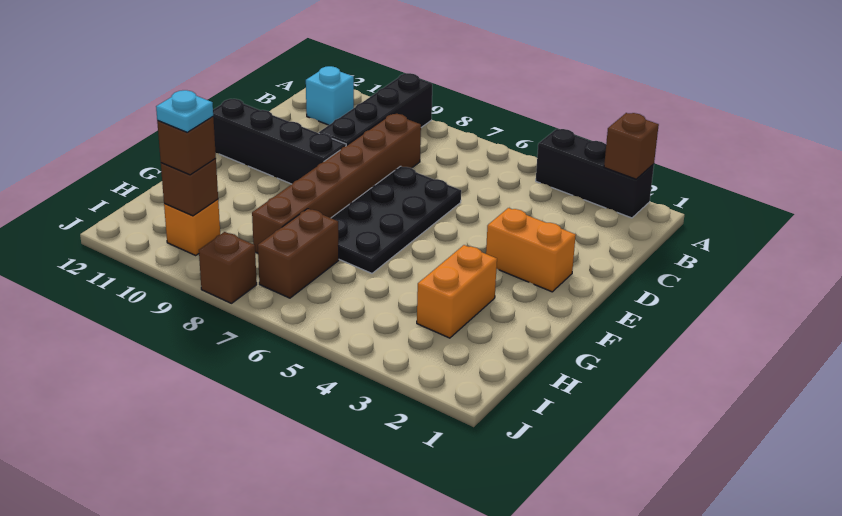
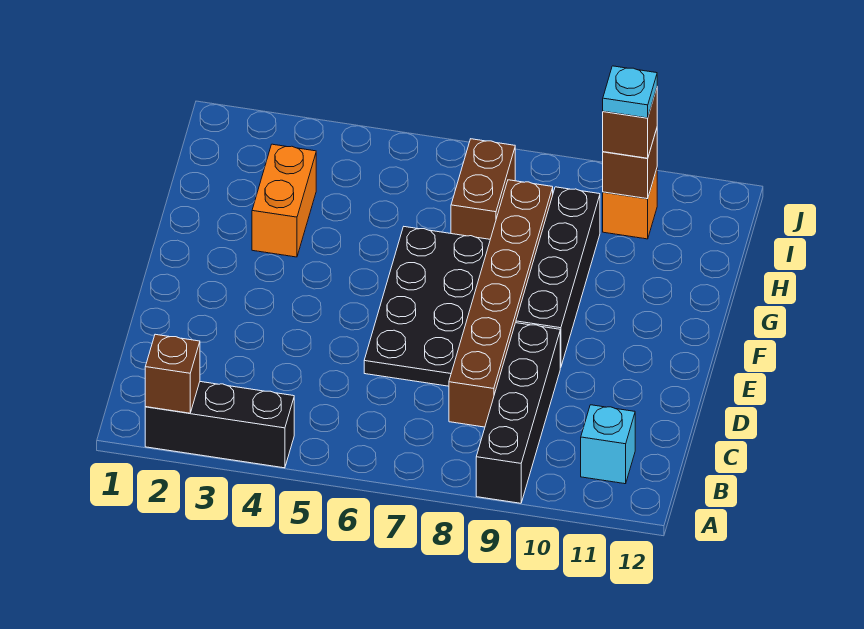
orange brick E2:E3 level 1 -> none
black brick E9:E12 level 1 -> black brick E9:H9 level 1
brown brick J8 level 1 -> none

